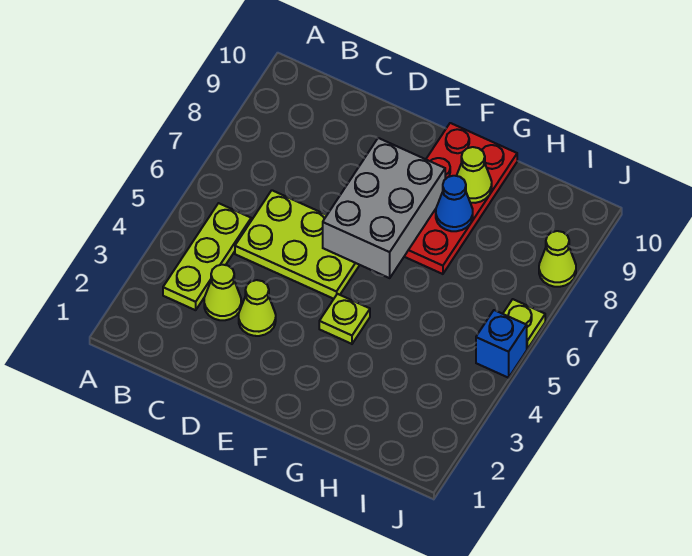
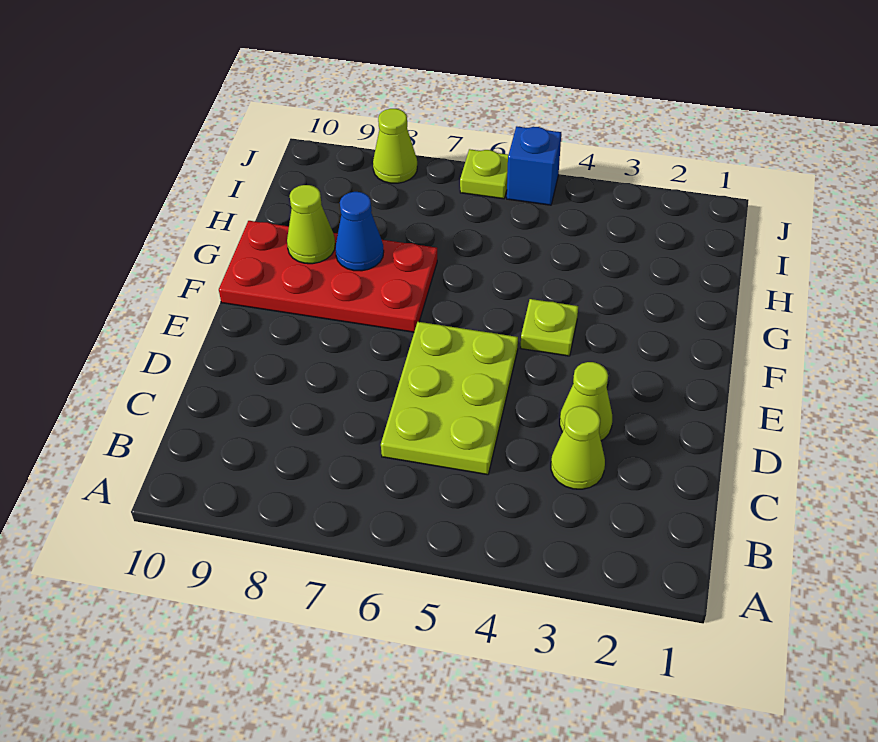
lime plate B3:B5 level 1 -> none
grey brick E6:F8 level 2 -> none

